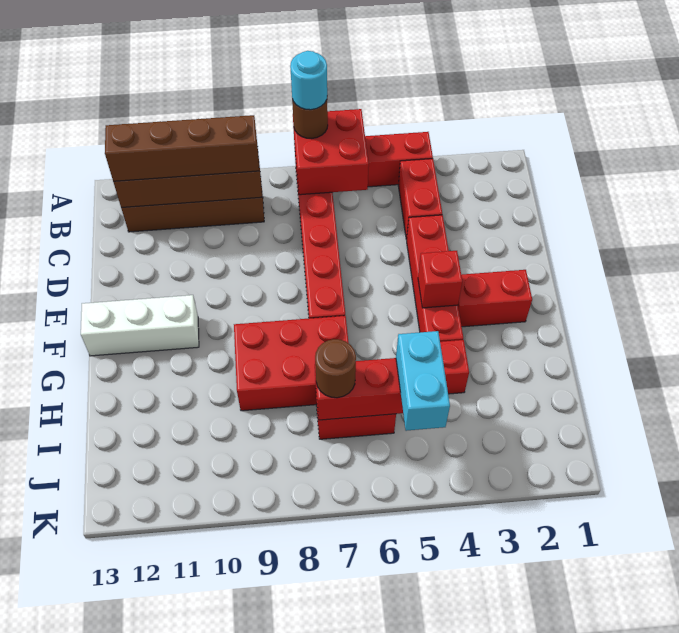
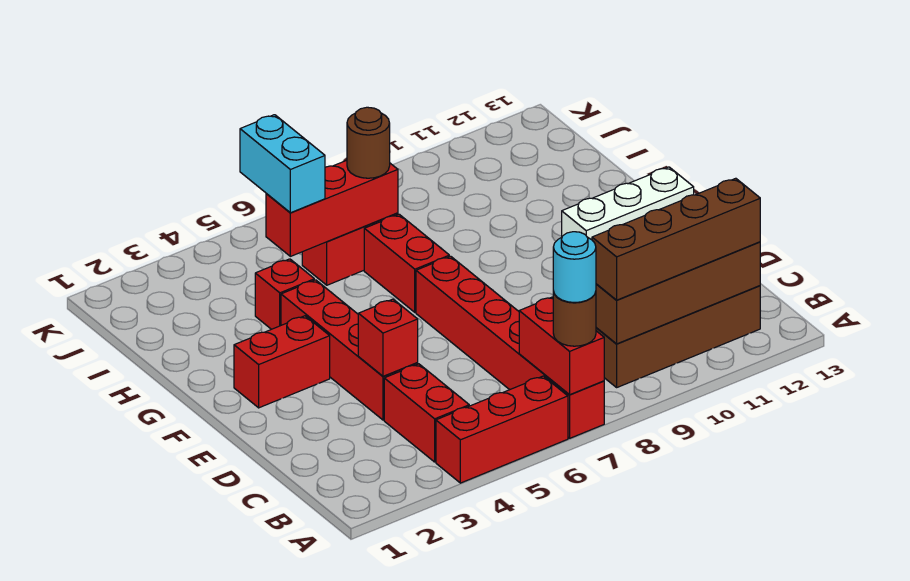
red brick A6:B7 level 2 -> red brick A7:B7 level 2
red brick F4 level 2 -> red brick D4 level 2
red brick G7:H9 level 1 -> red brick G7:H7 level 1

